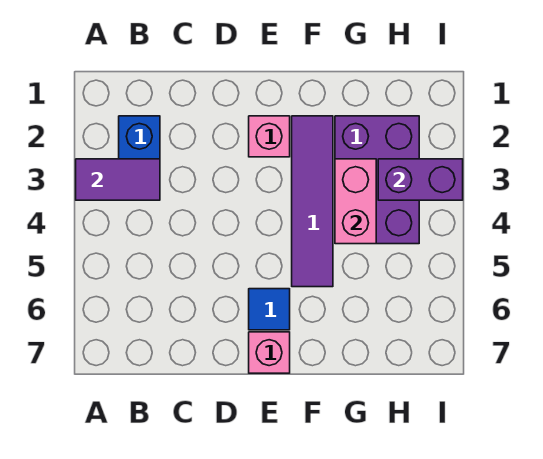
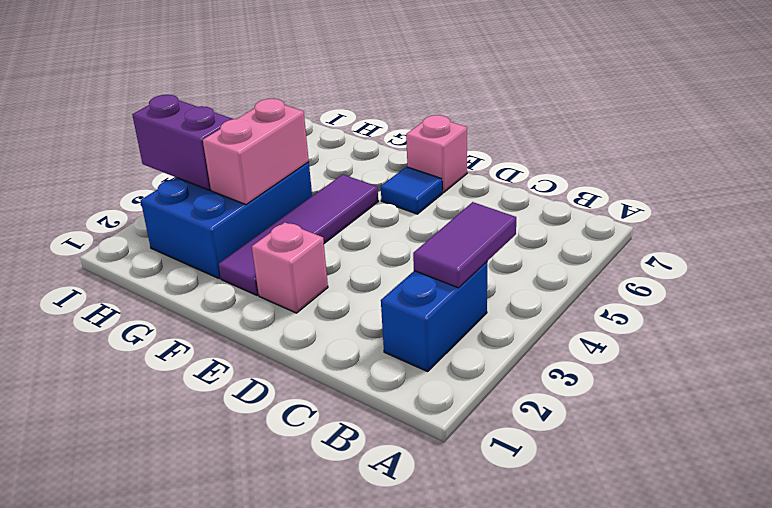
purple tile A3:B3 level 2 -> purple tile B3:B4 level 2
purple brick G2:H4 level 1 -> blue brick G2:H4 level 1

